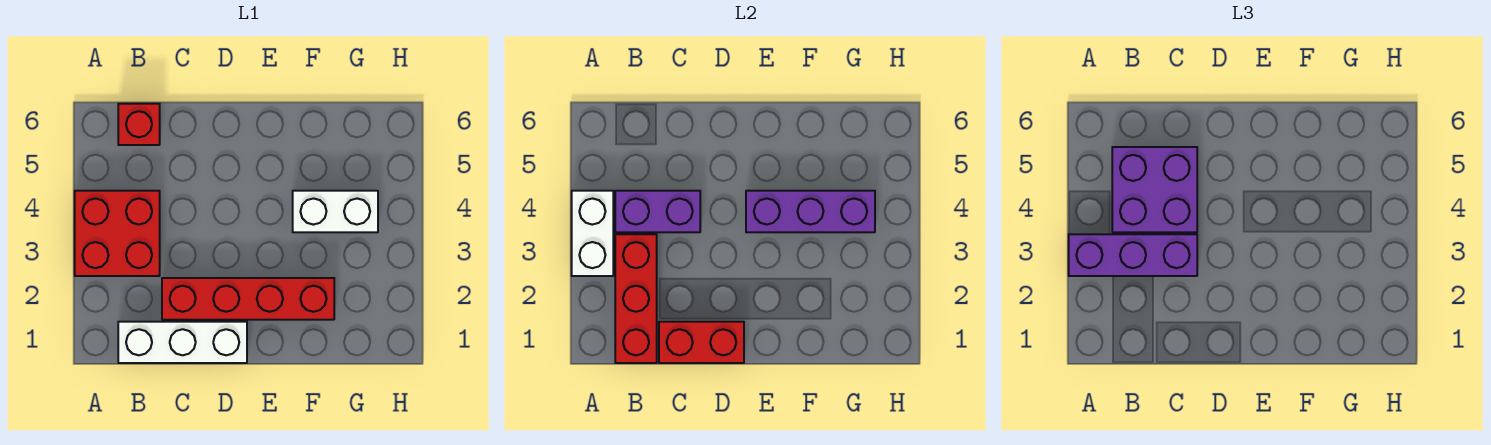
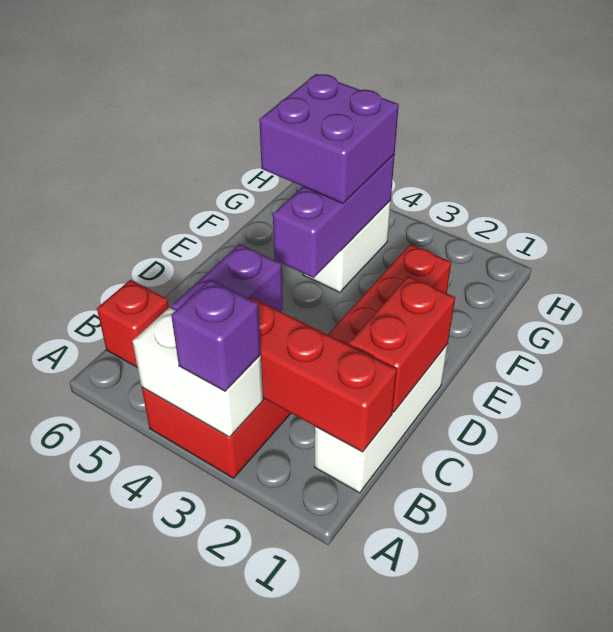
purple brick A3:C3 level 3 -> purple brick A3 level 3
purple brick B4:C5 level 3 -> purple brick F4:G5 level 3

